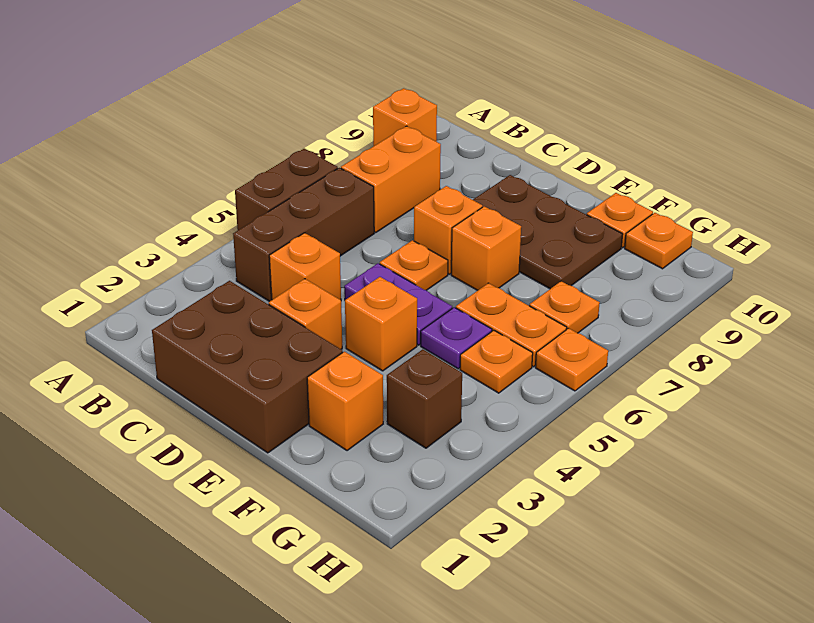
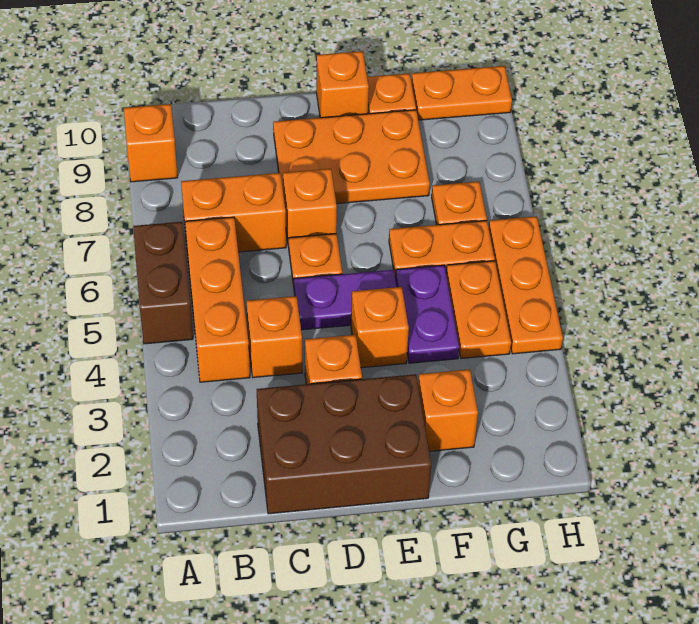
brown brick B4:B6 level 1 -> orange brick B4:B6 level 1
orange brick B7:B8 level 1 -> orange brick B7:C7 level 1
brown plate D8:F9 level 1 -> orange plate D8:F9 level 1
orange brick E7 level 1 -> orange brick E10 level 1
purple plate F5 level 1 -> purple plate F4:F5 level 1
brown brick G3 level 1 -> none
orange plate G5 level 1 -> orange plate G4:G5 level 1
orange plate G10 level 1 -> orange plate G10:H10 level 1
orange plate H6 level 1 -> orange plate H4:H6 level 1

